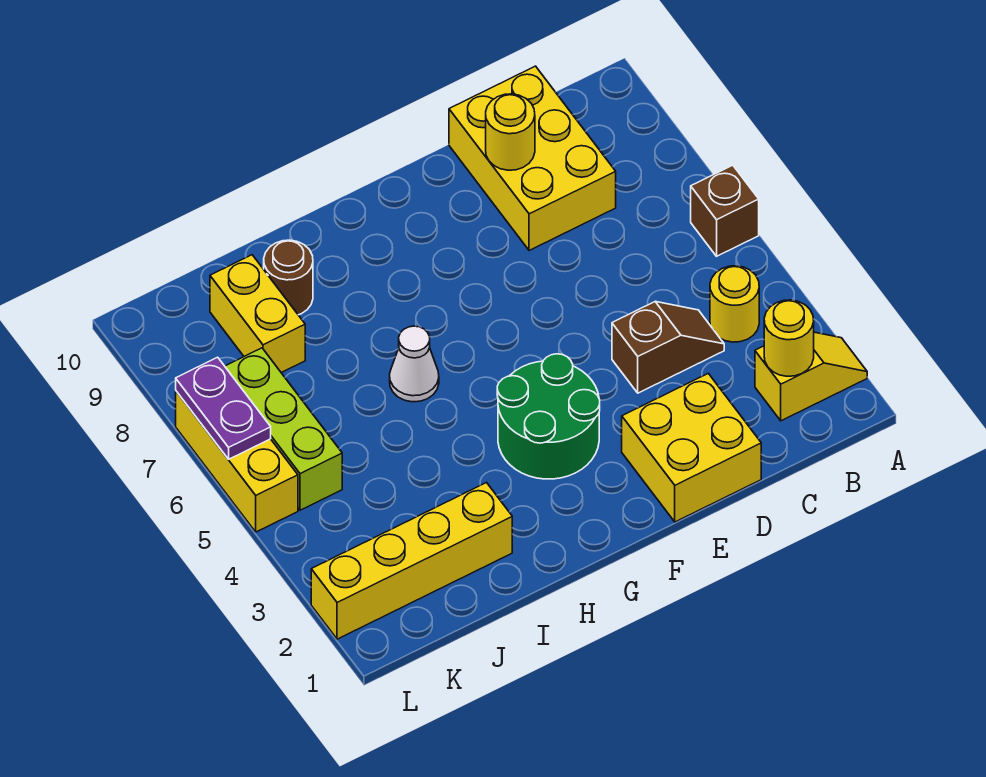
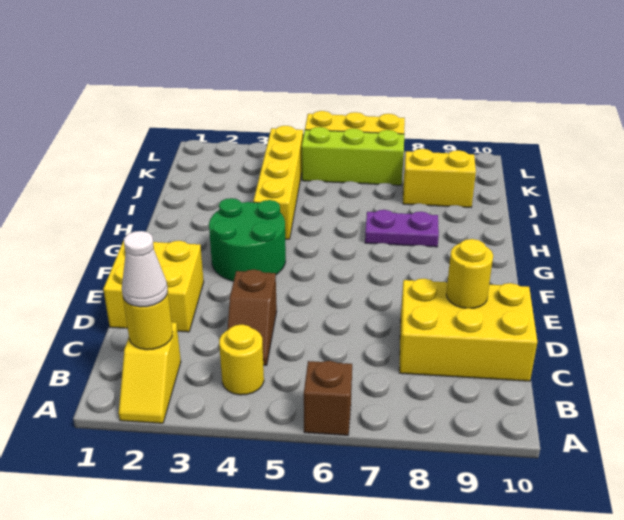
white cone H6 level 1 -> white cone B2 level 3
yellow brick I2:L2 level 1 -> yellow brick H4:K4 level 1
brown round brick I9 level 1 -> none
purple plate L6:L7 level 2 -> purple plate H7:H8 level 1

